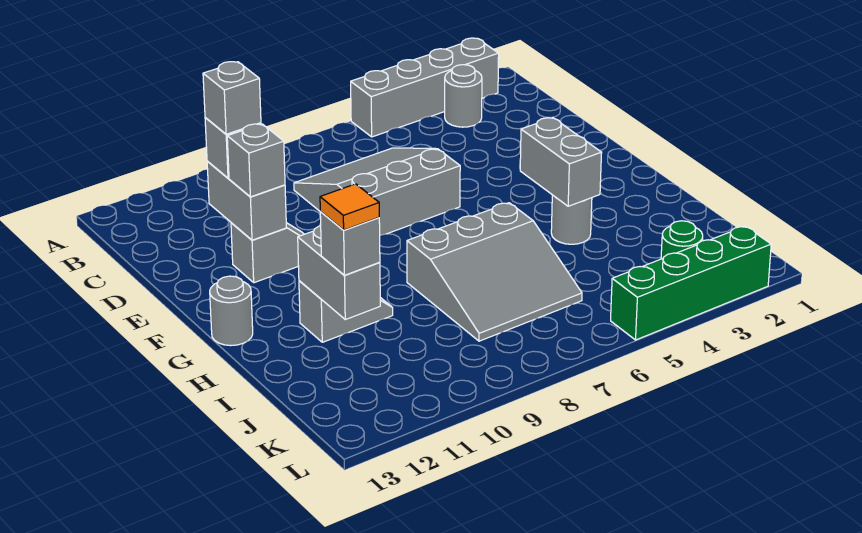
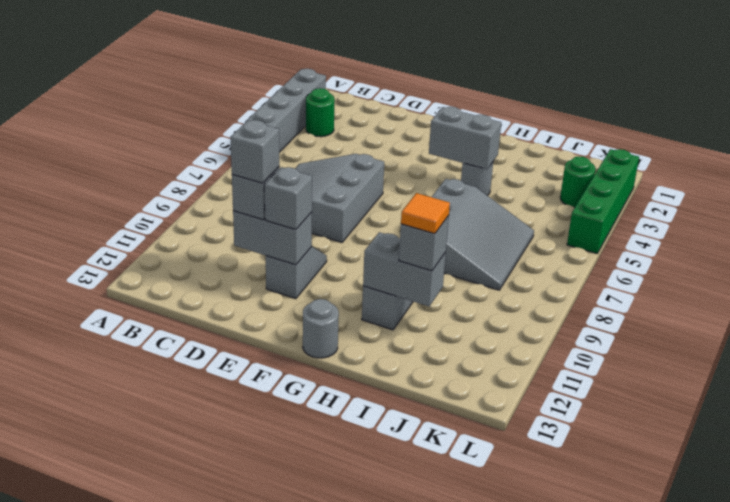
grey round brick B3 level 1 -> green round brick B3 level 1

